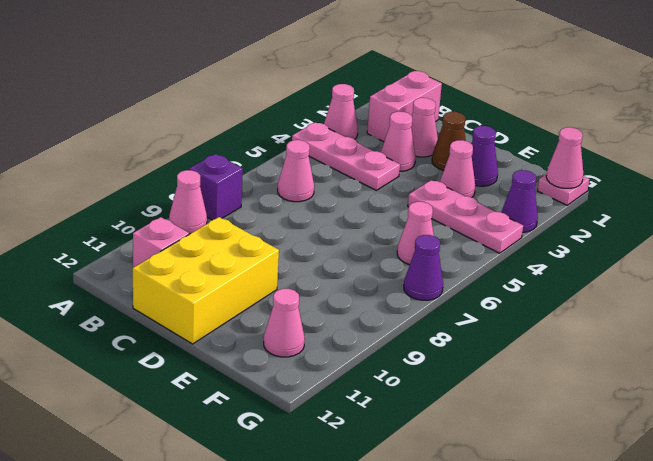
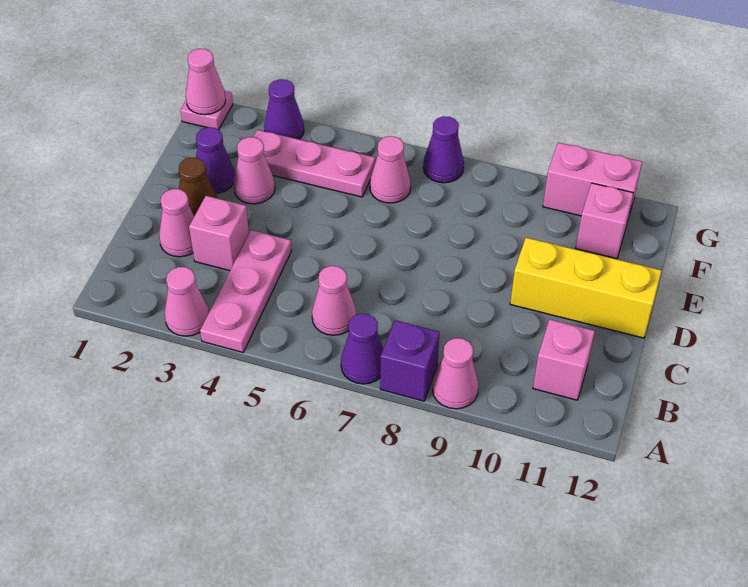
none -> purple cone A7 level 1
pink brick B1:B2 level 1 -> pink brick G10:G11 level 1
pink cone C3 level 1 -> pink brick C3 level 1
yellow brick C10:D12 level 1 -> yellow brick D10:D12 level 1
pink plate E4:G4 level 1 -> pink plate F3:F5 level 1
pink cone F11 level 1 -> pink brick F11 level 1

